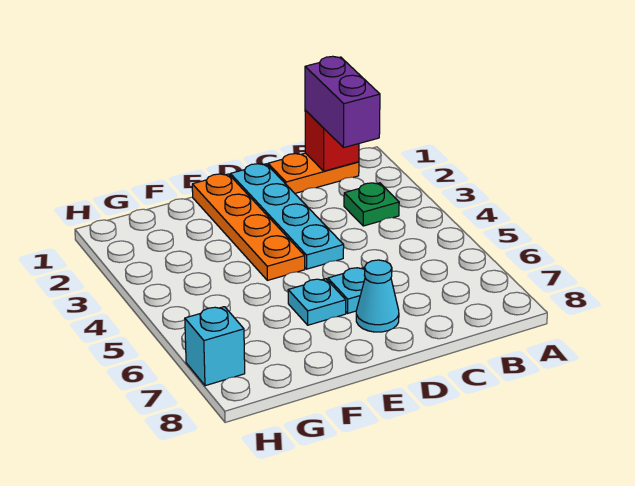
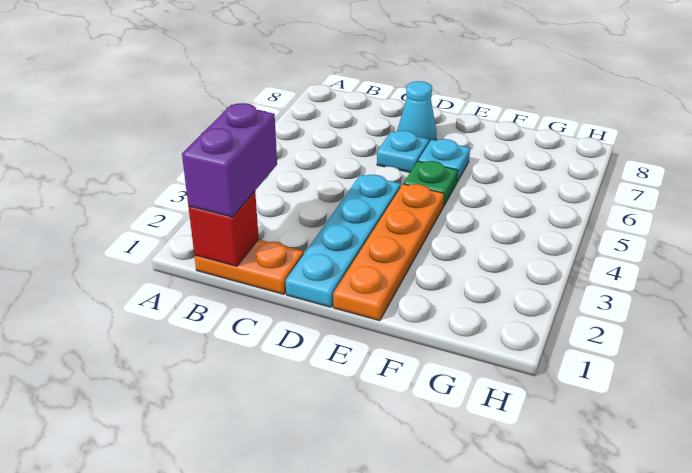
green plate B3 level 1 -> green plate E5 level 1
cyan brick H7 level 1 -> none

